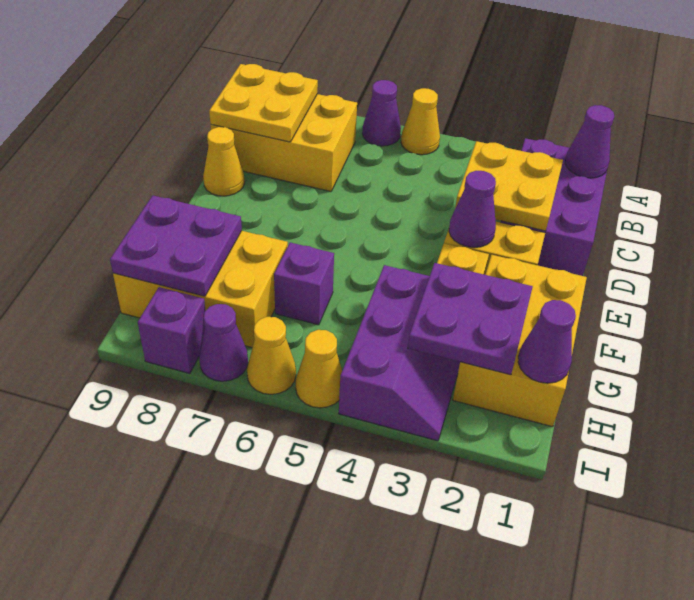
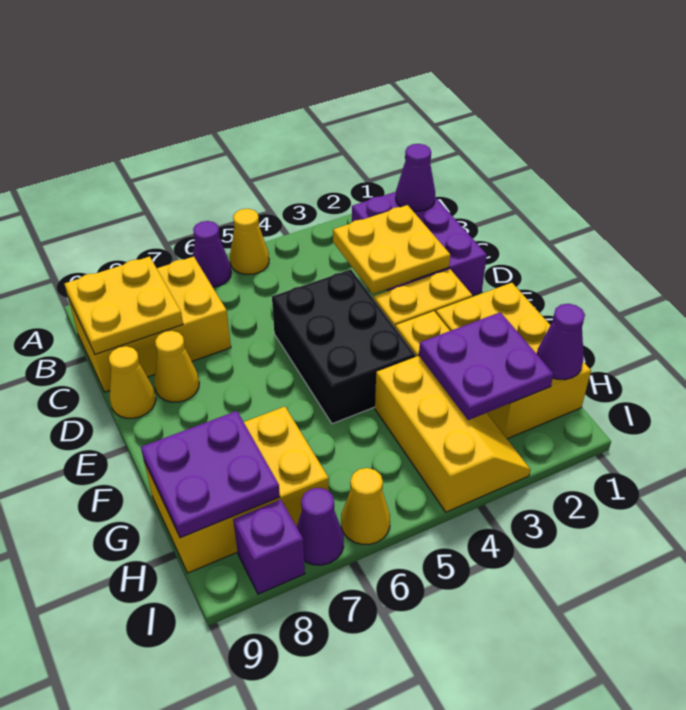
none -> black brick D4:F5 level 1
purple cone E3 level 2 -> none
purple slope G3:I4 level 1 top 4 -> yellow slope G3:I4 level 1 top 4
purple brick G6 level 1 -> none
yellow cone I5 level 1 -> yellow cone D8 level 1

